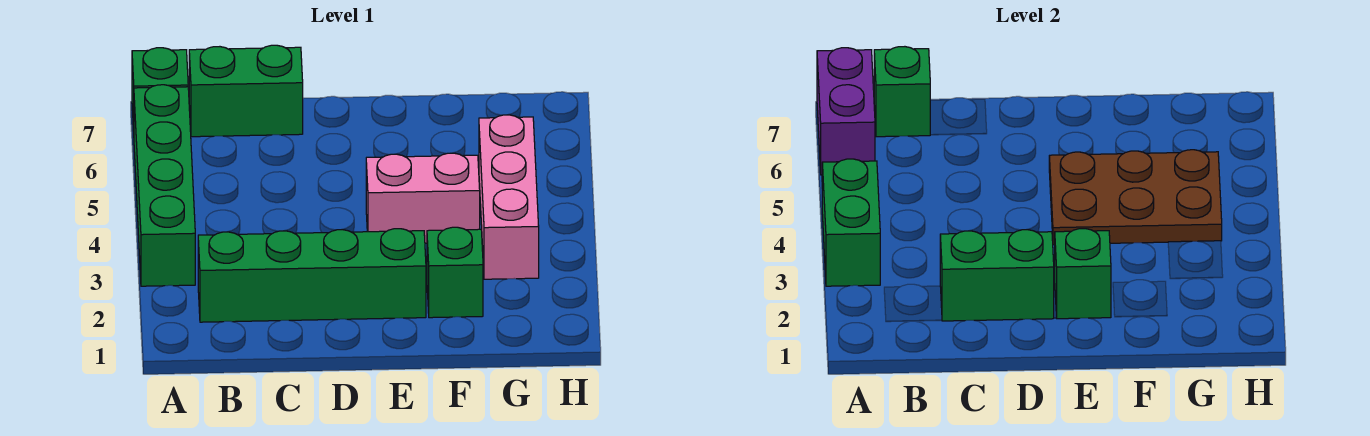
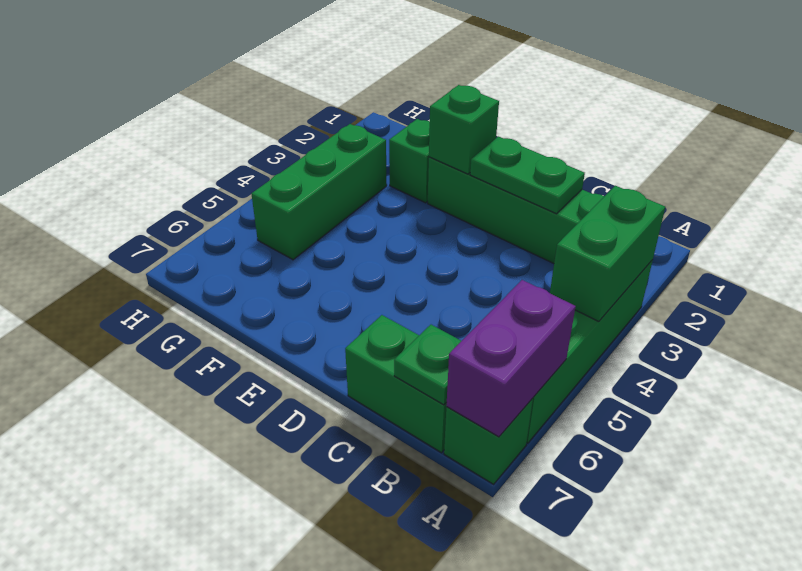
green brick B7 level 2 -> green plate B7 level 2
green brick C2:D2 level 2 -> green plate C2:D2 level 2
pink brick E4:F4 level 1 -> none
brown plate E4:G5 level 2 -> none
pink brick G3:G5 level 1 -> green brick G3:G5 level 1

